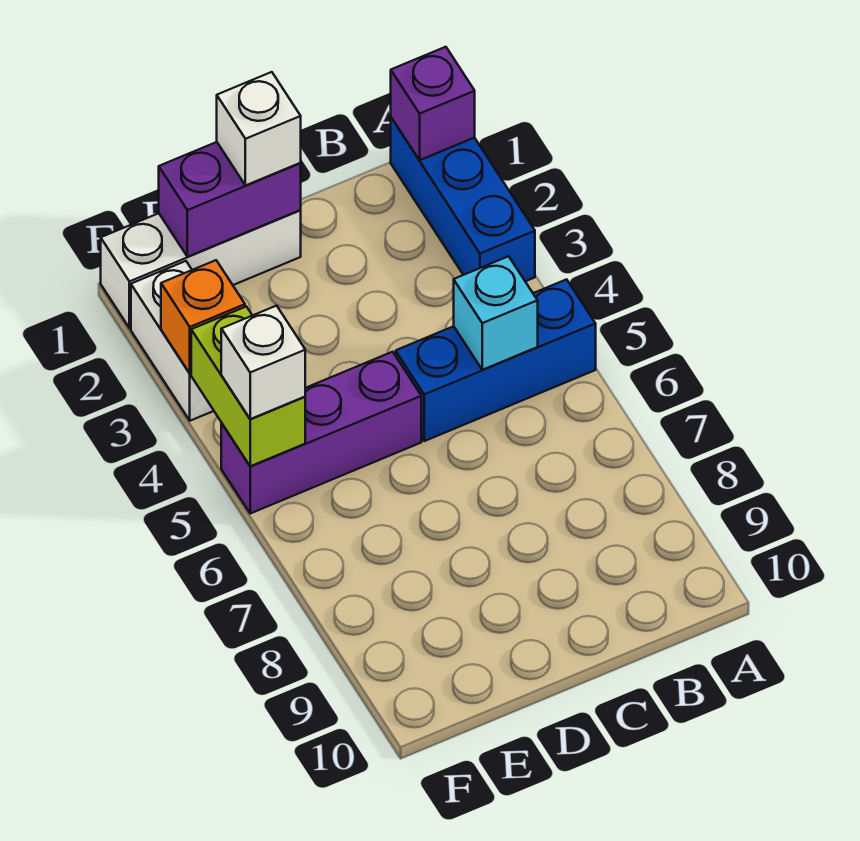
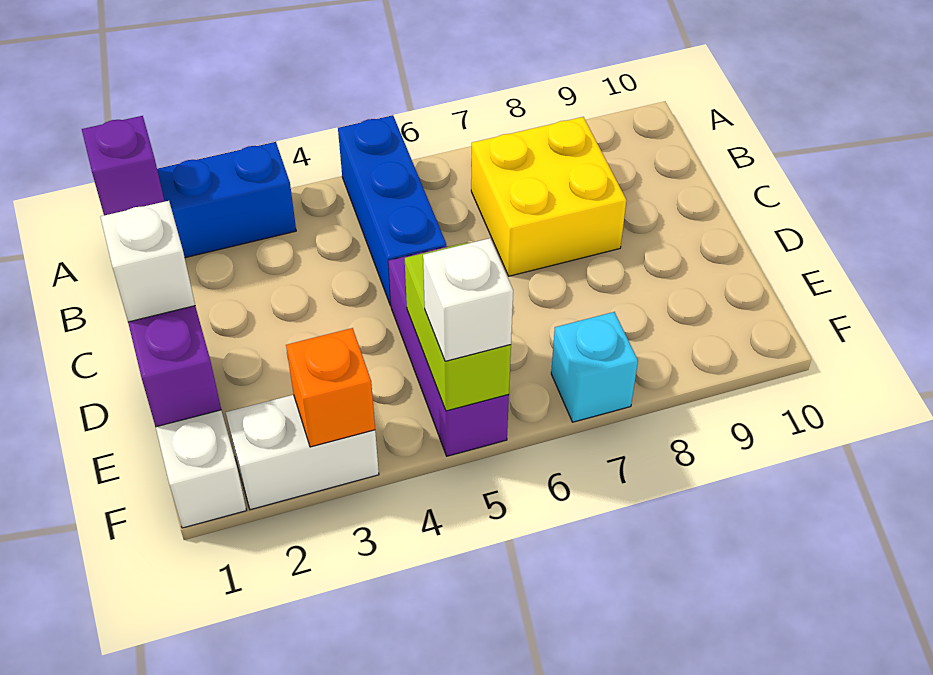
cyan brick B5 level 2 -> cyan brick F7 level 1
none -> yellow brick B7:C8 level 1
lime brick F4:F5 level 2 -> lime brick E5:F5 level 2

